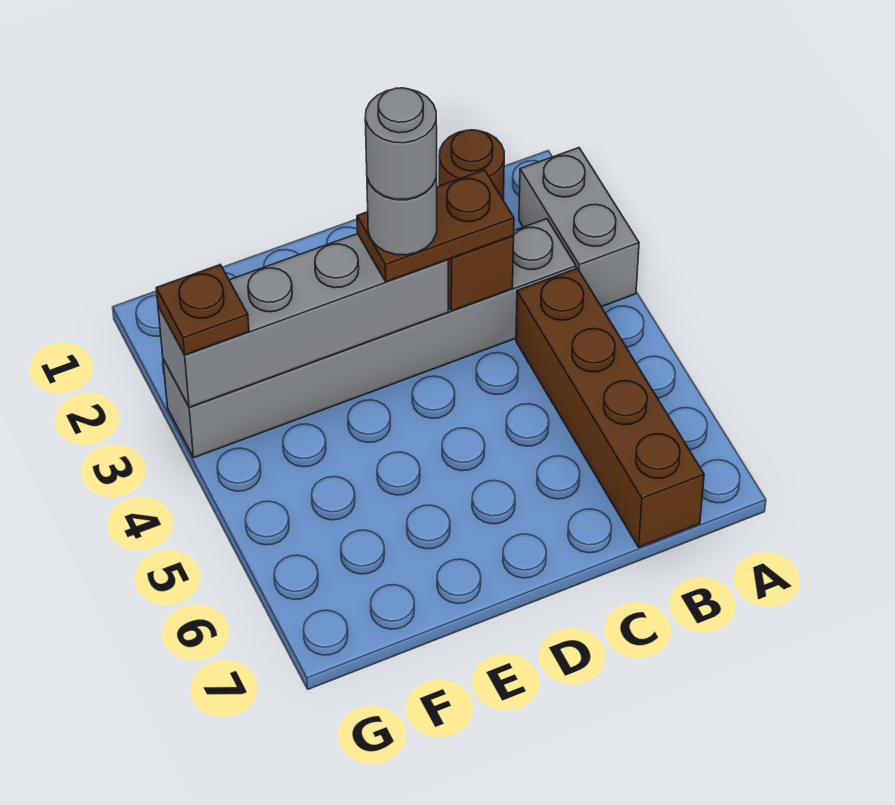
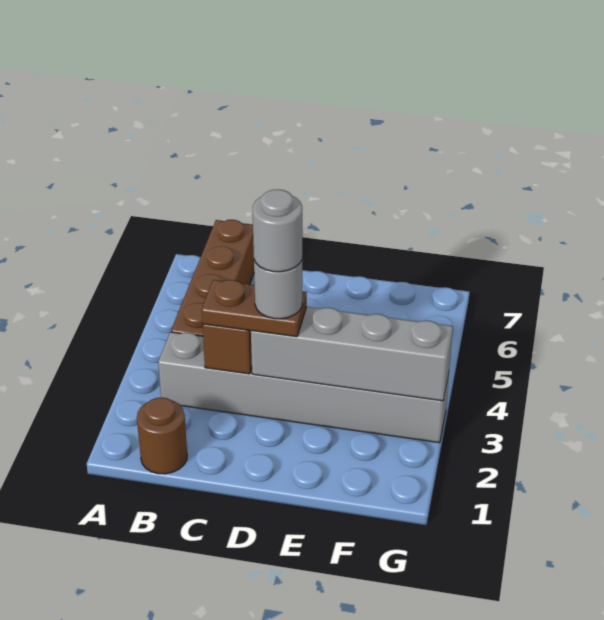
grey brick A2:A3 level 1 -> none
brown plate G3 level 3 -> none

